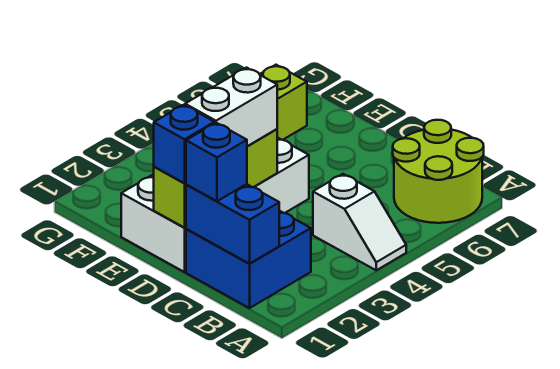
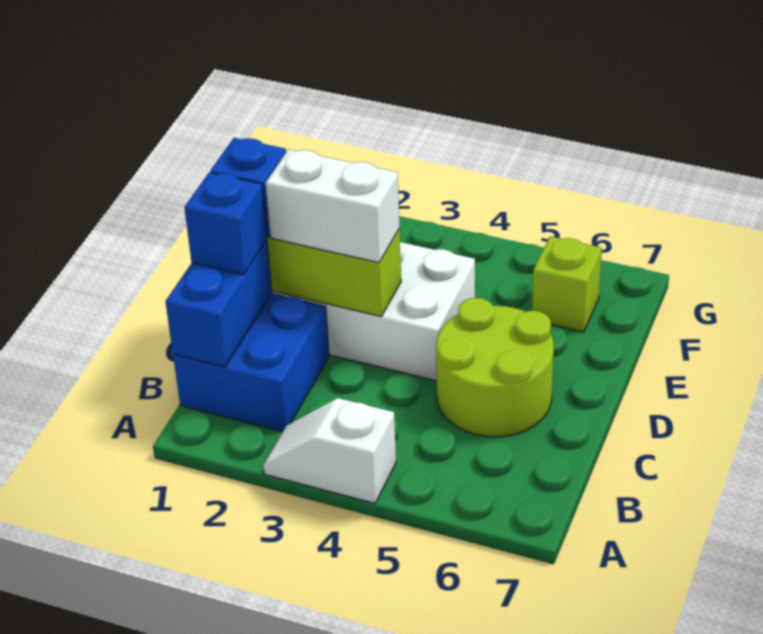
white slope A4:B4 level 1 top B -> white slope A3:A4 level 1 top 4
lime round brick A6:B7 level 1 -> lime round brick C5:D6 level 1

